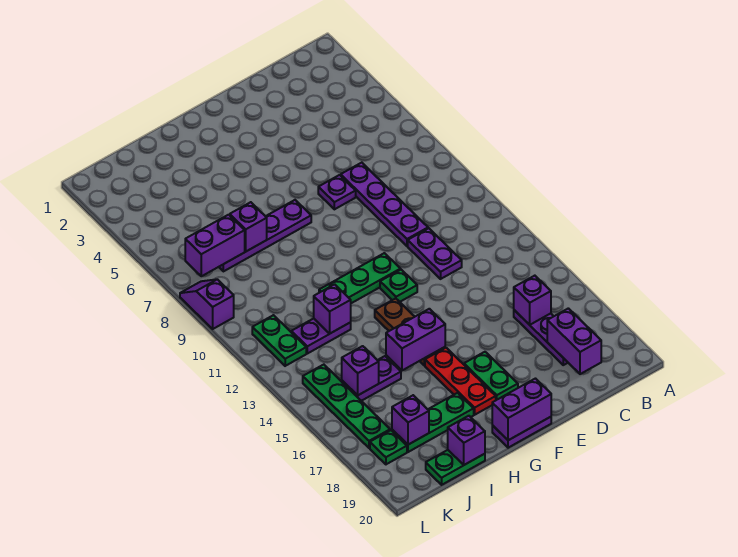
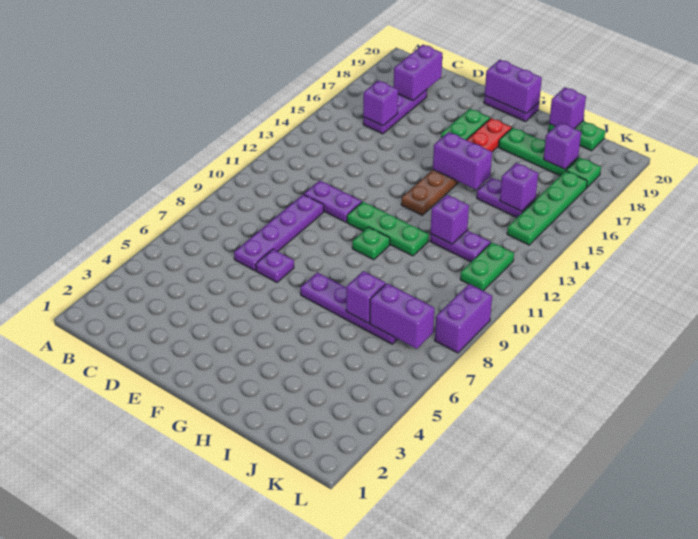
purple plate D11:D12 level 1 -> purple plate D11:E11 level 1
green plate F12 level 1 -> green plate G10 level 1
purple slope L8:L9 level 1 top 9 -> purple brick L8:L9 level 1

